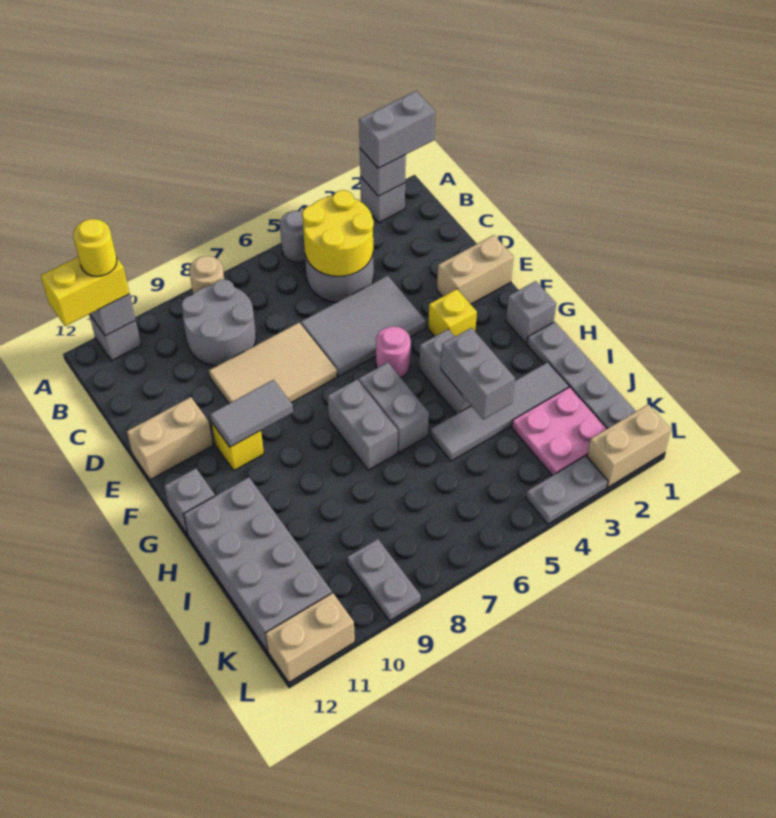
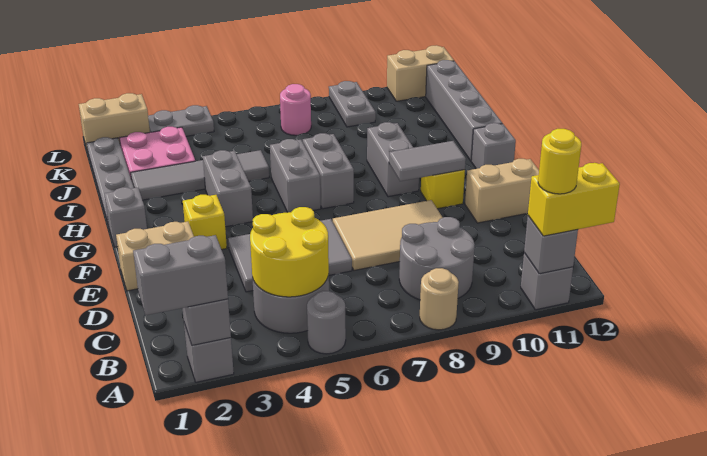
pink round brick F5 level 1 -> pink round brick K7 level 1
grey brick H4:I4 level 2 -> grey brick G9:H9 level 1
grey brick H11:K12 level 1 -> grey brick H12:K12 level 1

